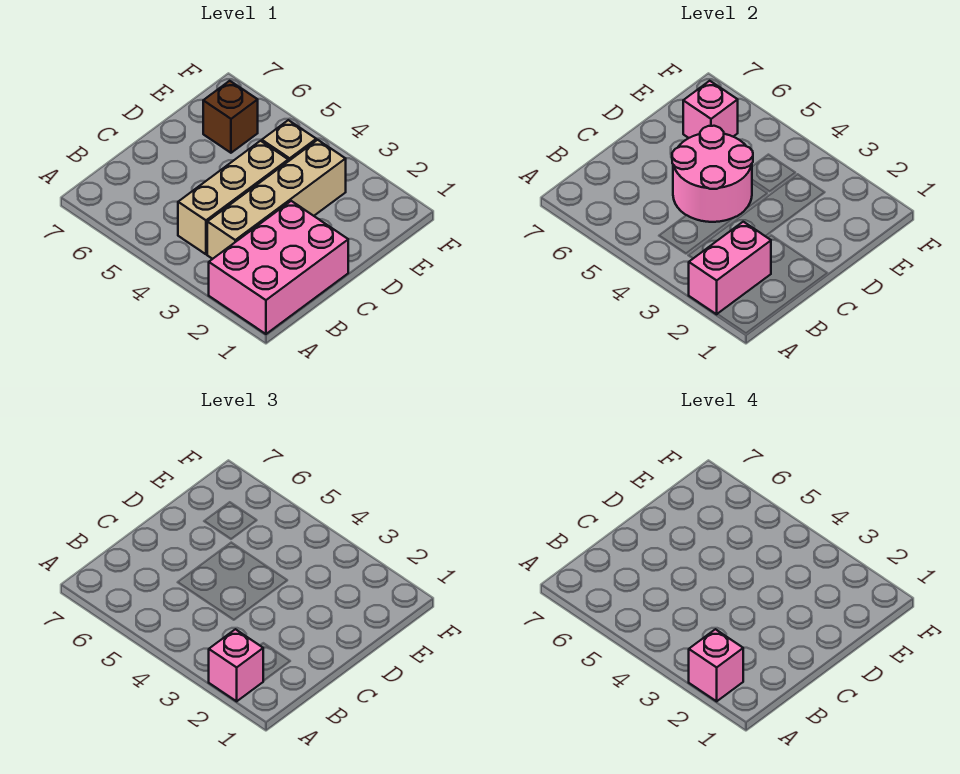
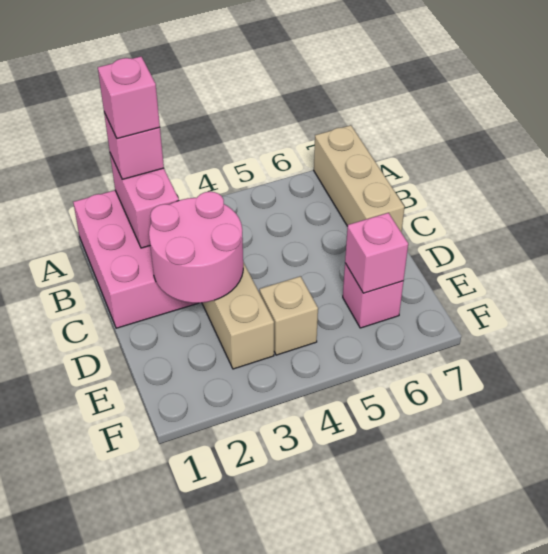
tan brick B4:D4 level 1 -> tan brick A7:C7 level 1
pink round brick C4:D5 level 2 -> pink round brick C2:D3 level 2
brown brick E6 level 1 -> pink brick E6 level 1

